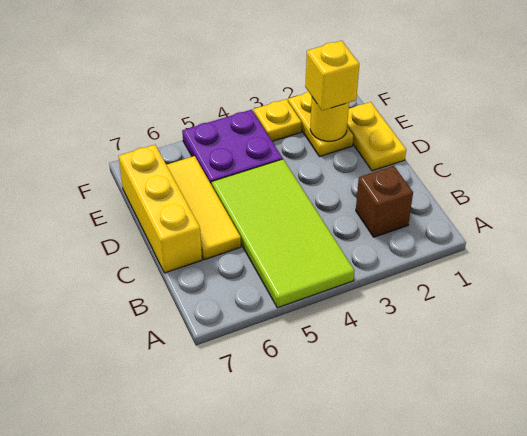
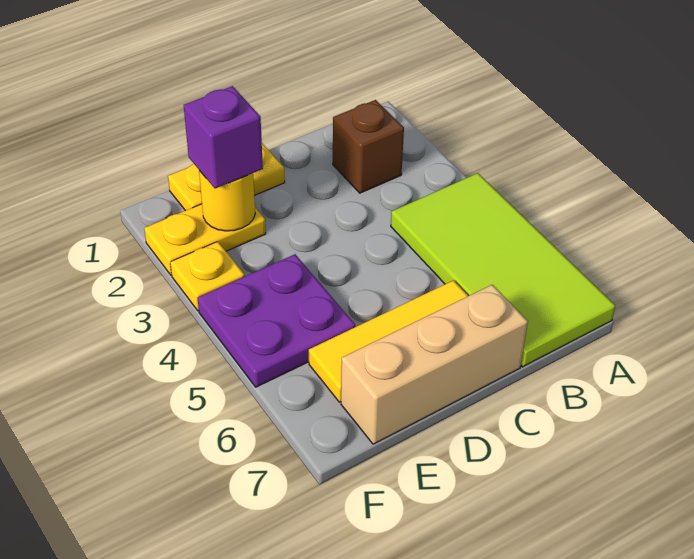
lime tile A4:D5 level 1 -> lime tile A4:B7 level 1
yellow brick C7:E7 level 1 -> tan brick C7:E7 level 1
yellow brick E2 level 3 -> purple brick E2 level 3

